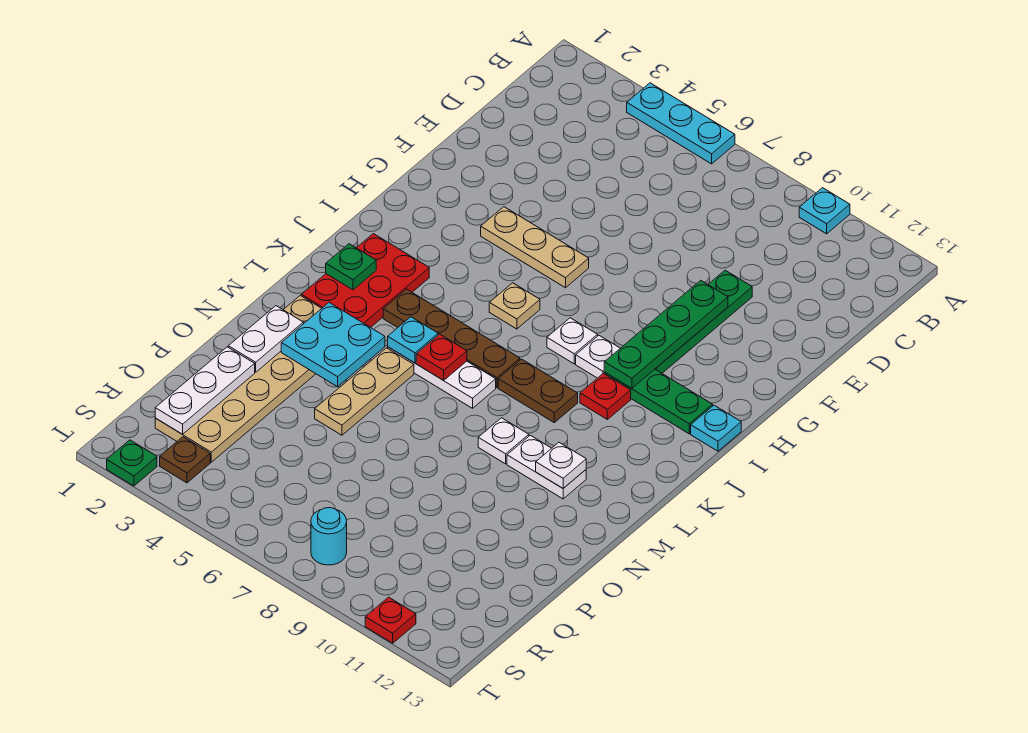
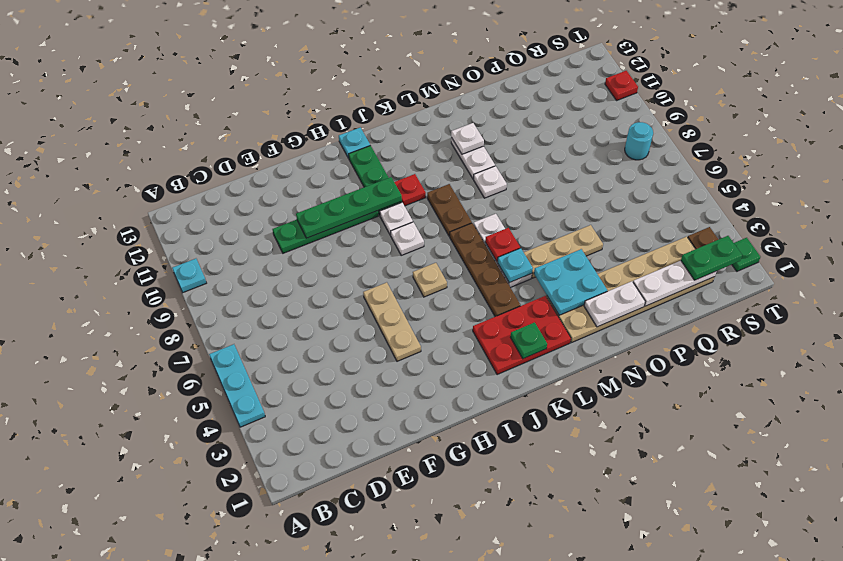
none -> green plate R2:S2 level 3

